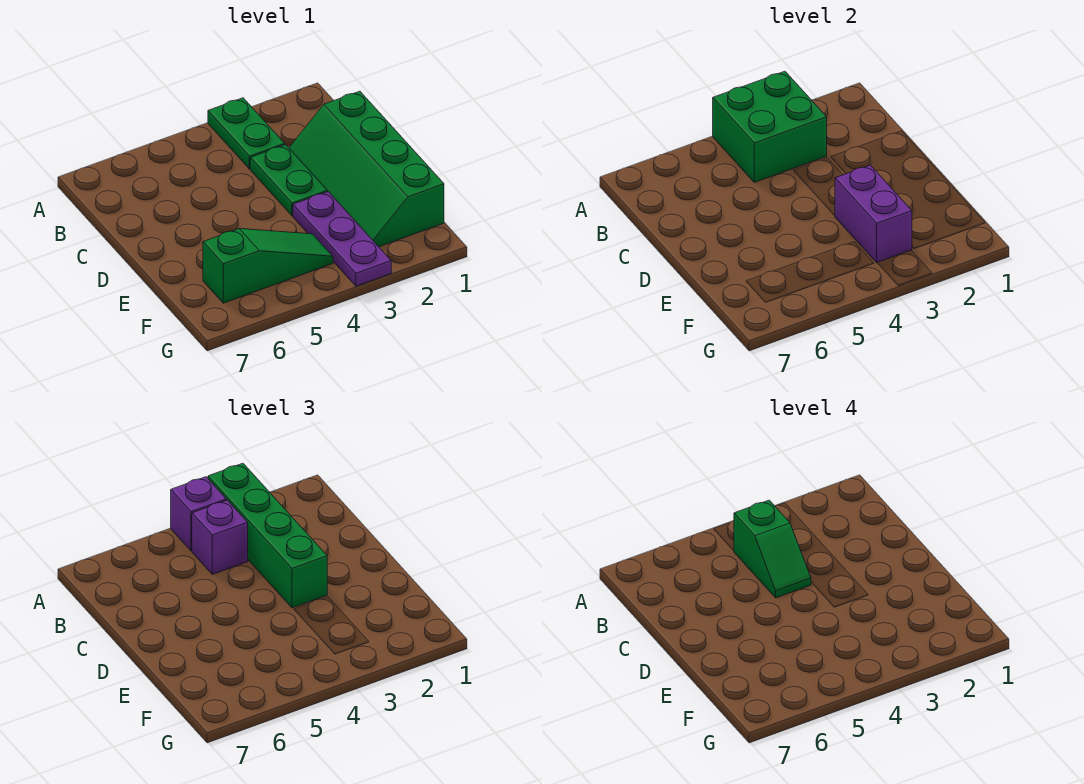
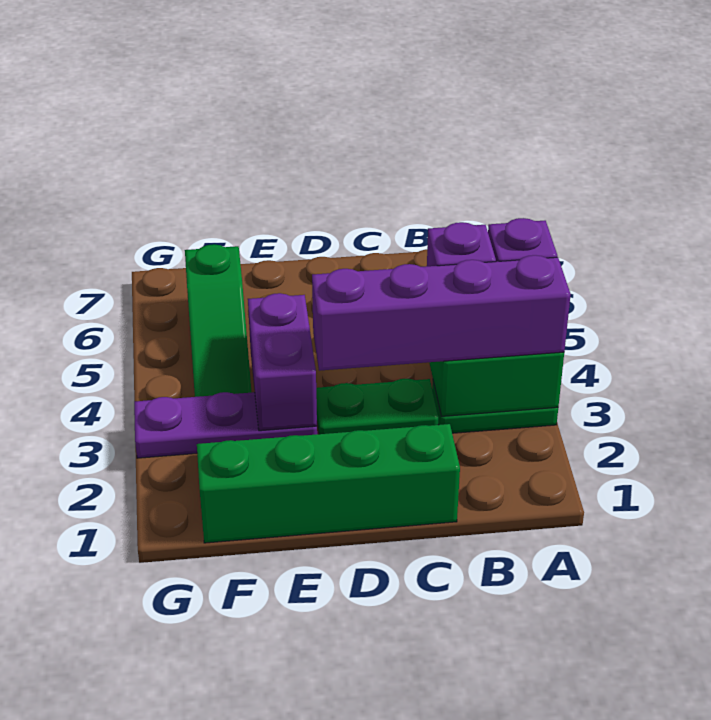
green brick A3:D3 level 3 -> purple brick A3:D3 level 3
green slope B4:C4 level 4 top B -> none
purple brick E3:F3 level 2 -> purple brick E3:E4 level 2

